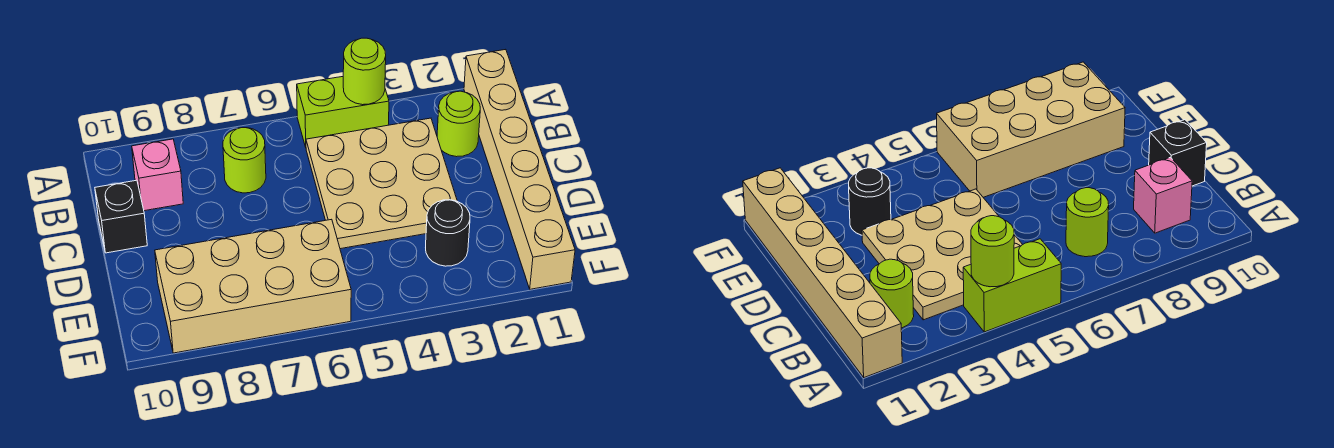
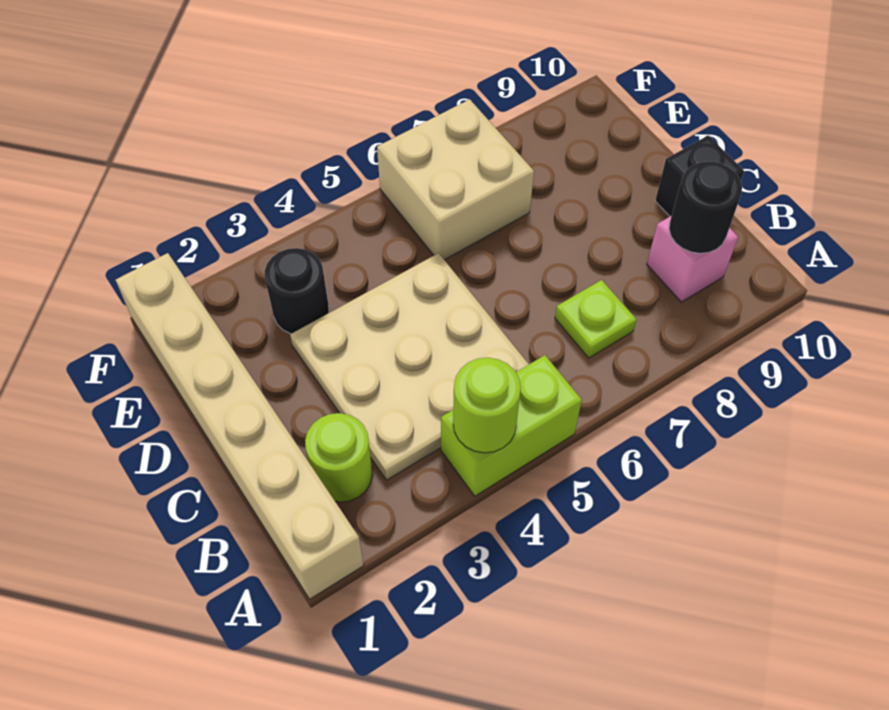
lime round brick B7 level 1 -> lime plate B7 level 1
none -> black round brick B9 level 2
tan brick E6:F9 level 1 -> tan brick E6:F7 level 1

